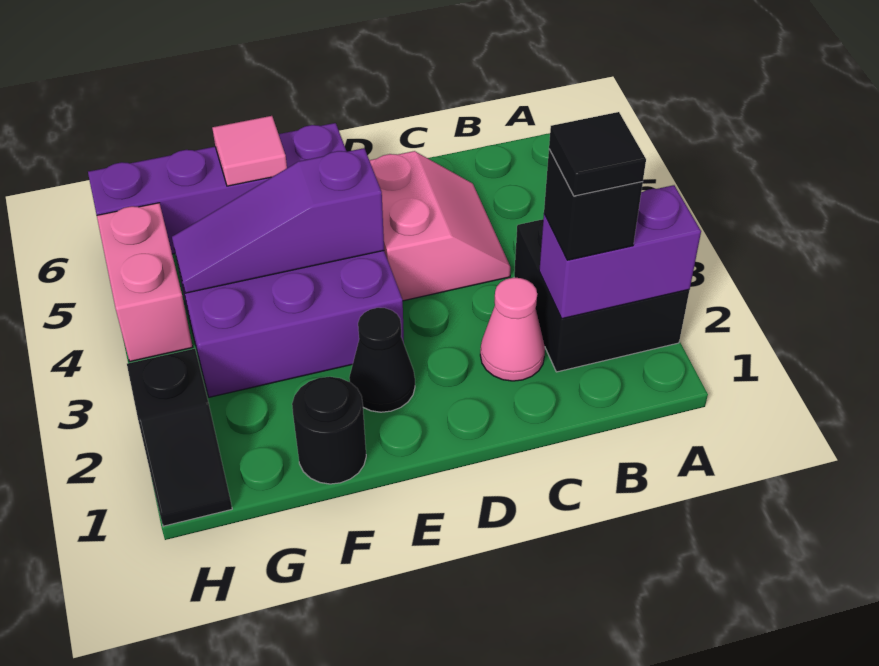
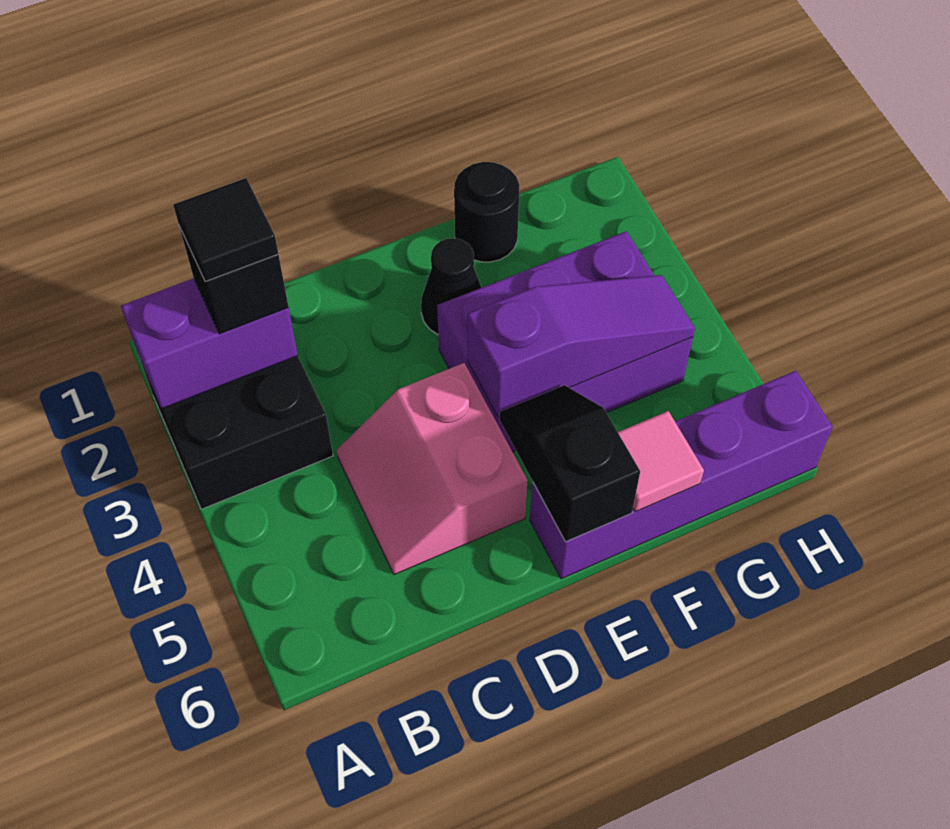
pink cone C2 level 1 -> none
black slope H1:H2 level 1 top 2 -> black slope E5:E6 level 2 top 6
pink brick H4:H5 level 1 -> none

